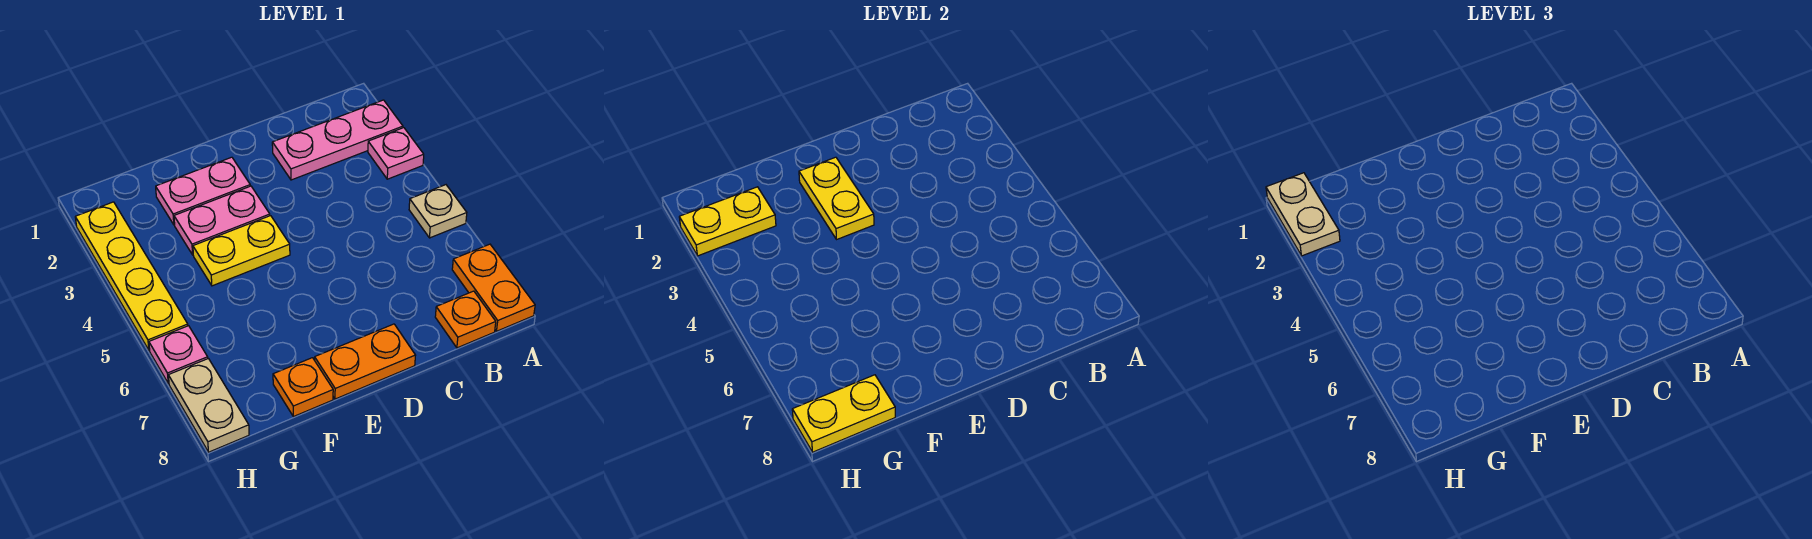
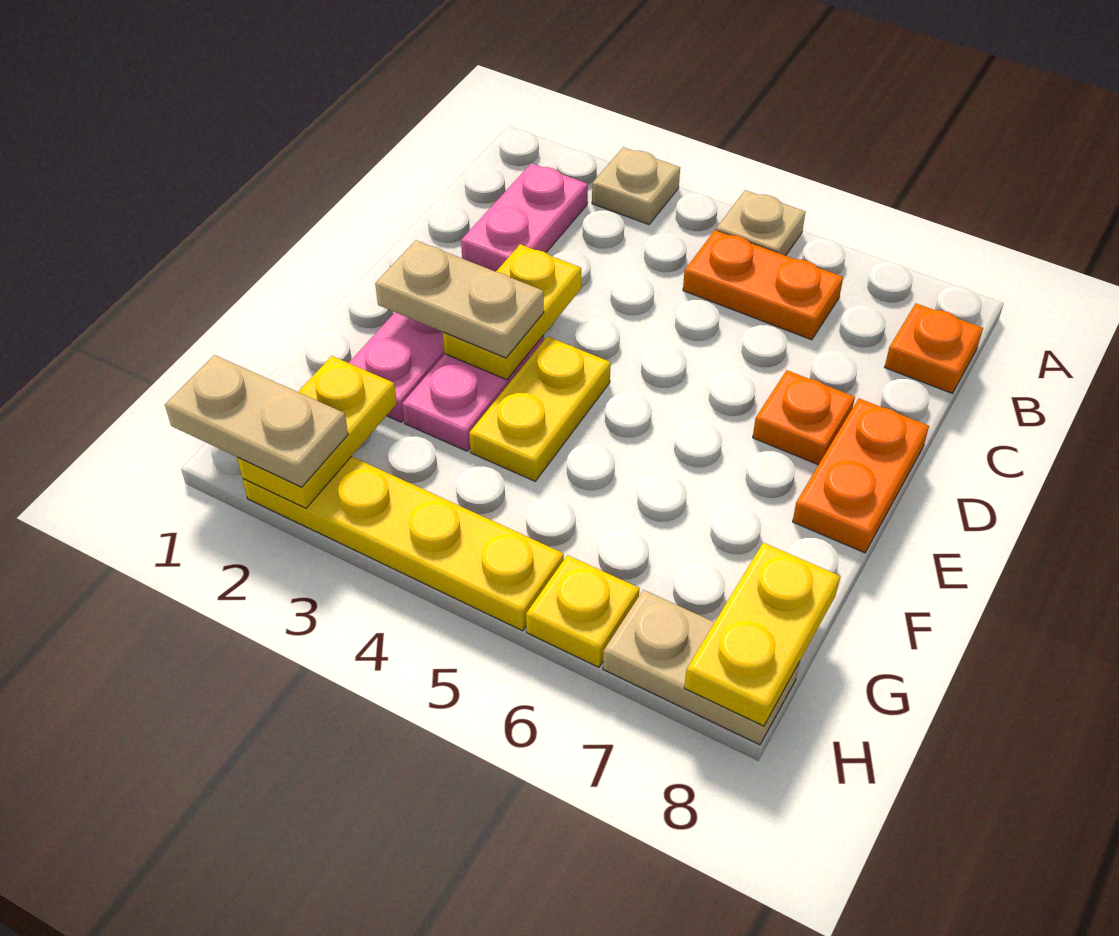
pink plate A2:C2 level 1 -> pink plate B2:C2 level 1
pink plate A3 level 1 -> tan plate A3 level 1
orange plate A7:A8 level 1 -> orange plate B5:B6 level 1
yellow plate E2:E3 level 2 -> yellow plate D3:E3 level 2
none -> tan plate E2:E3 level 3
orange plate F8 level 1 -> orange plate D7 level 1
pink plate H6 level 1 -> yellow plate H6 level 1

